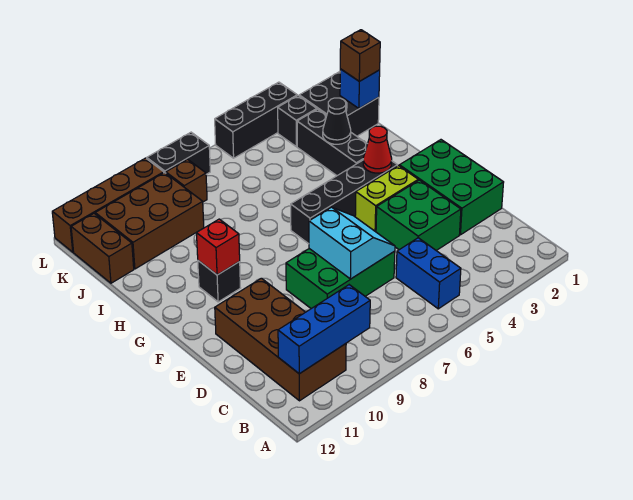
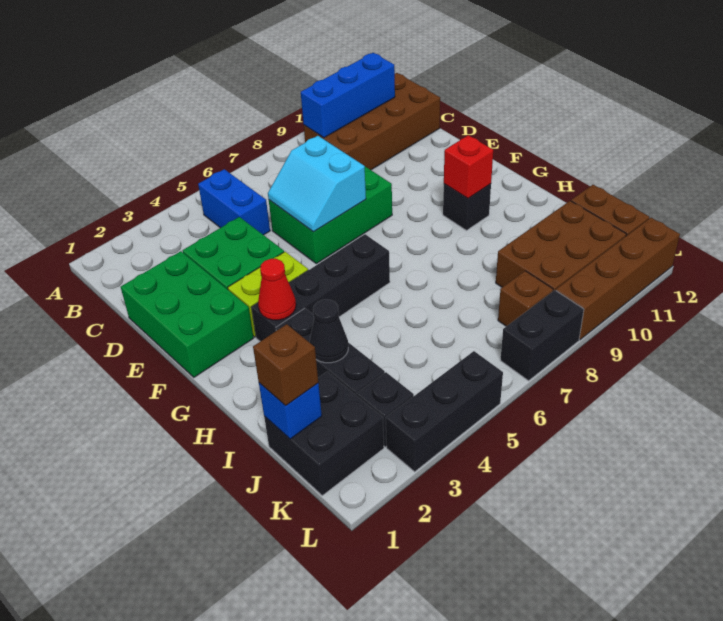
brown brick B10:E11 level 1 -> brown brick B9:C12 level 1

